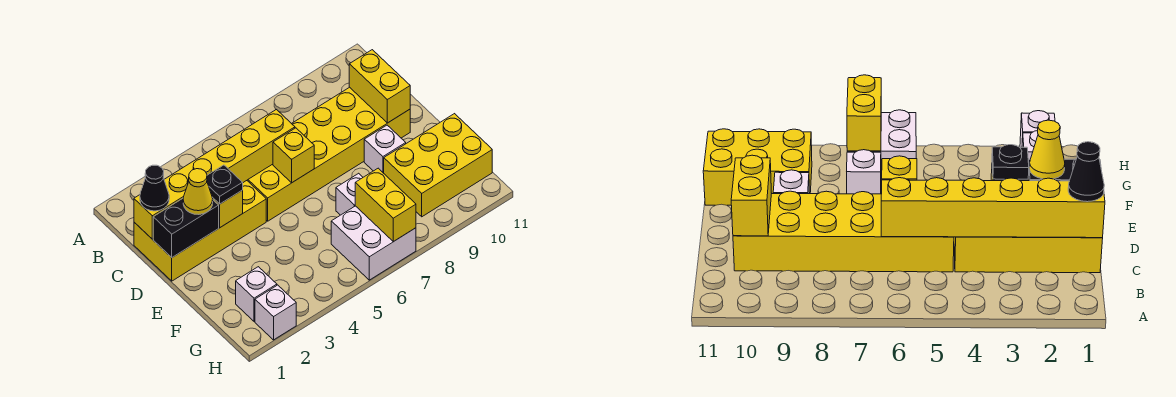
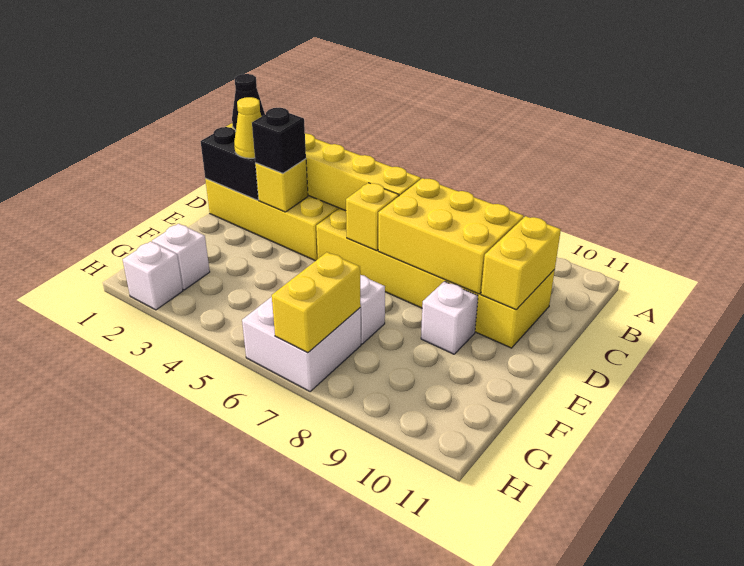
black plate D3 level 3 -> black brick D3 level 3
yellow brick F9:G11 level 1 -> yellow brick C7:D9 level 2

